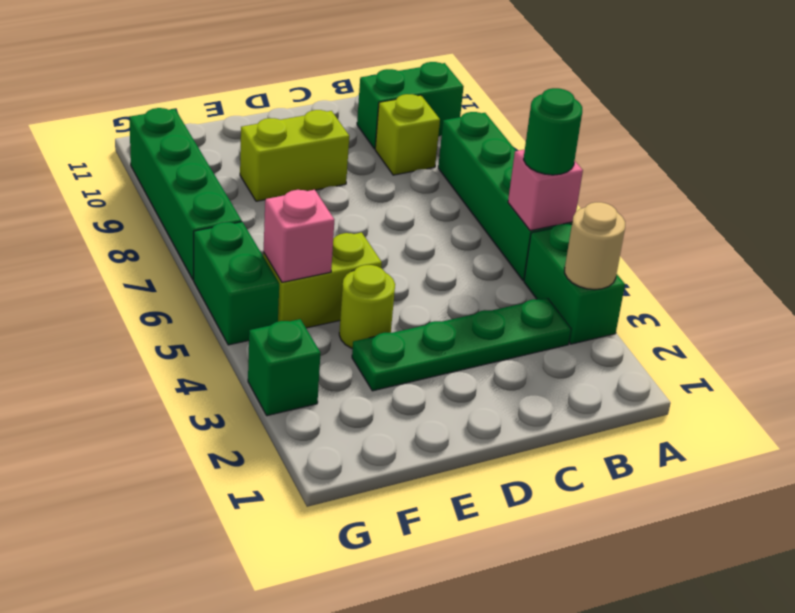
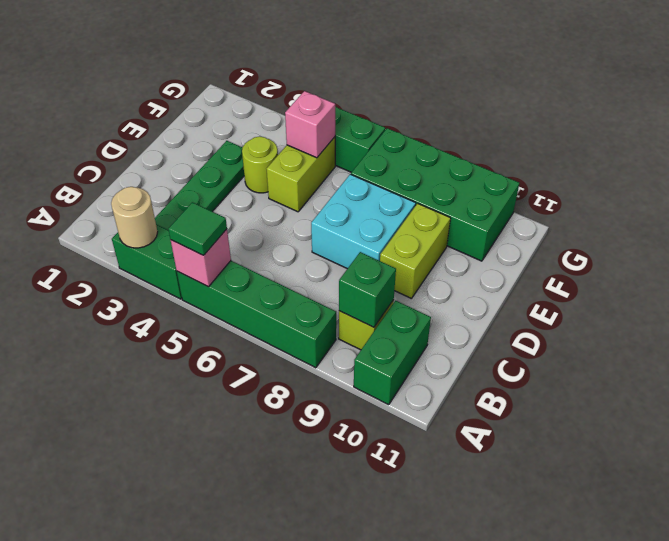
green round brick A5 level 3 -> green tile A5 level 3
none -> cyan brick D7:E8 level 1
green brick G3 level 1 -> green brick B9 level 2
green brick G7:G10 level 1 -> green brick F7:G10 level 1

